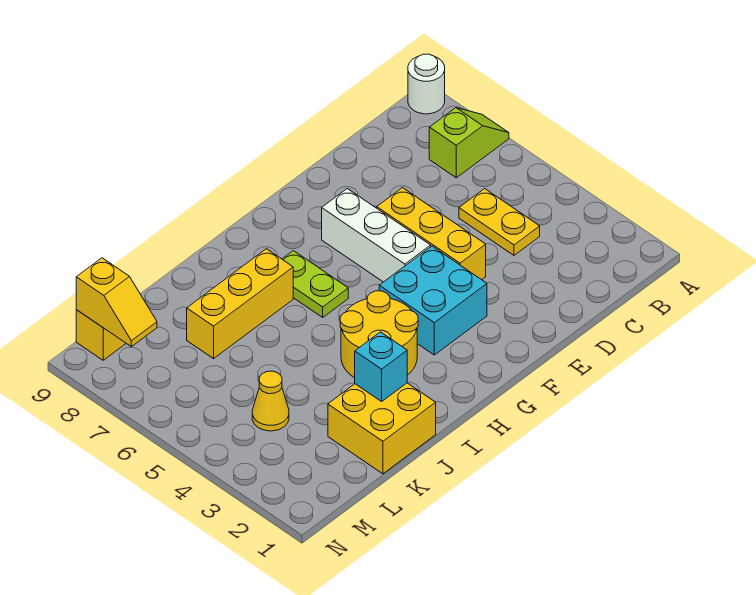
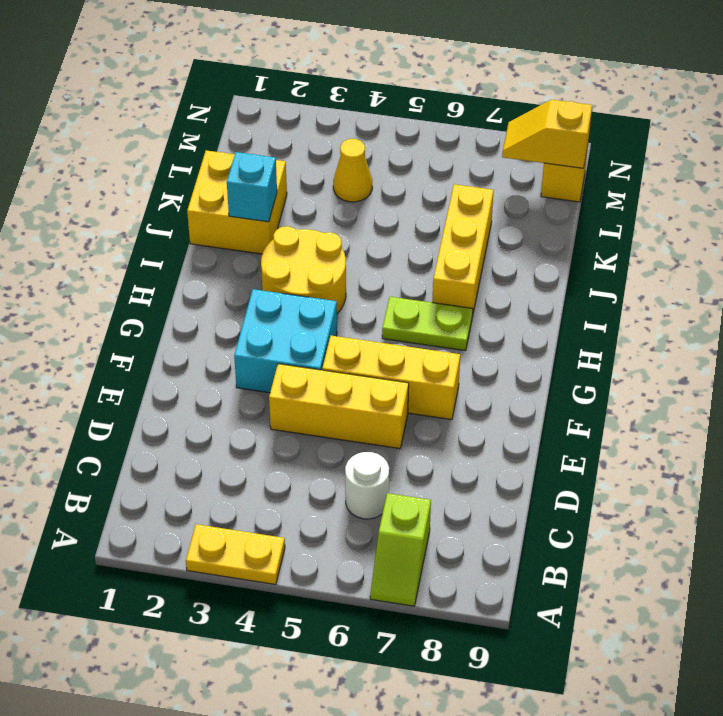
white round brick A9 level 1 -> white round brick C6 level 1
yellow plate C4:C5 level 1 -> yellow plate A3:A4 level 1
white brick F5:F7 level 1 -> yellow brick F5:F7 level 1

